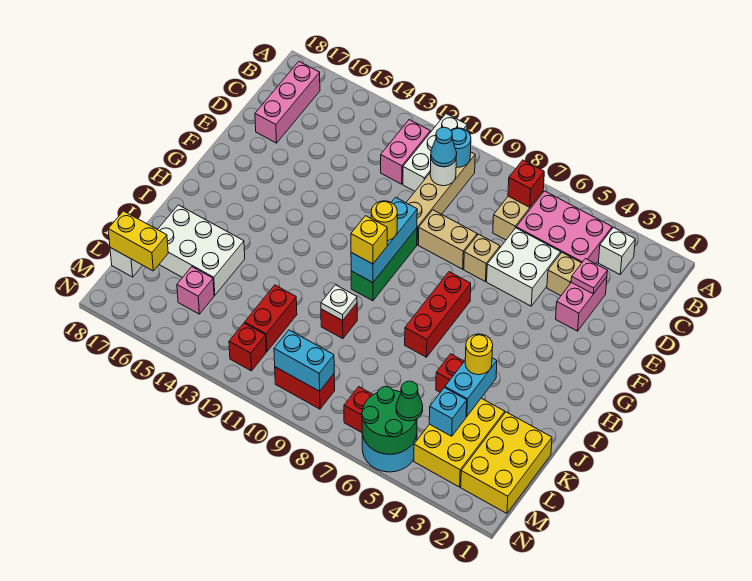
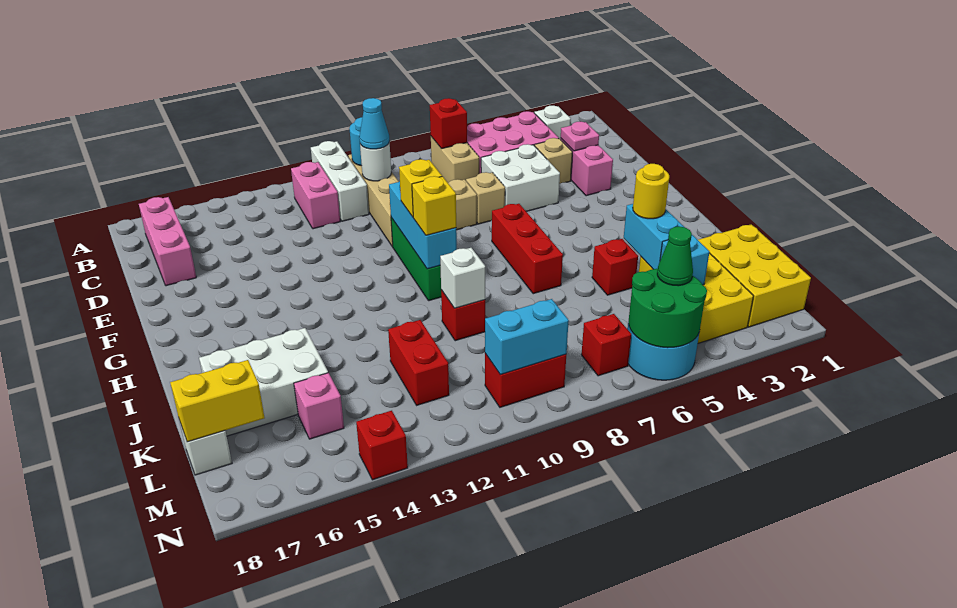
yellow round brick G10 level 3 -> yellow brick G10 level 3
white plate J10 level 2 -> white brick J10 level 2
red brick M12 level 1 -> red brick N14 level 1

